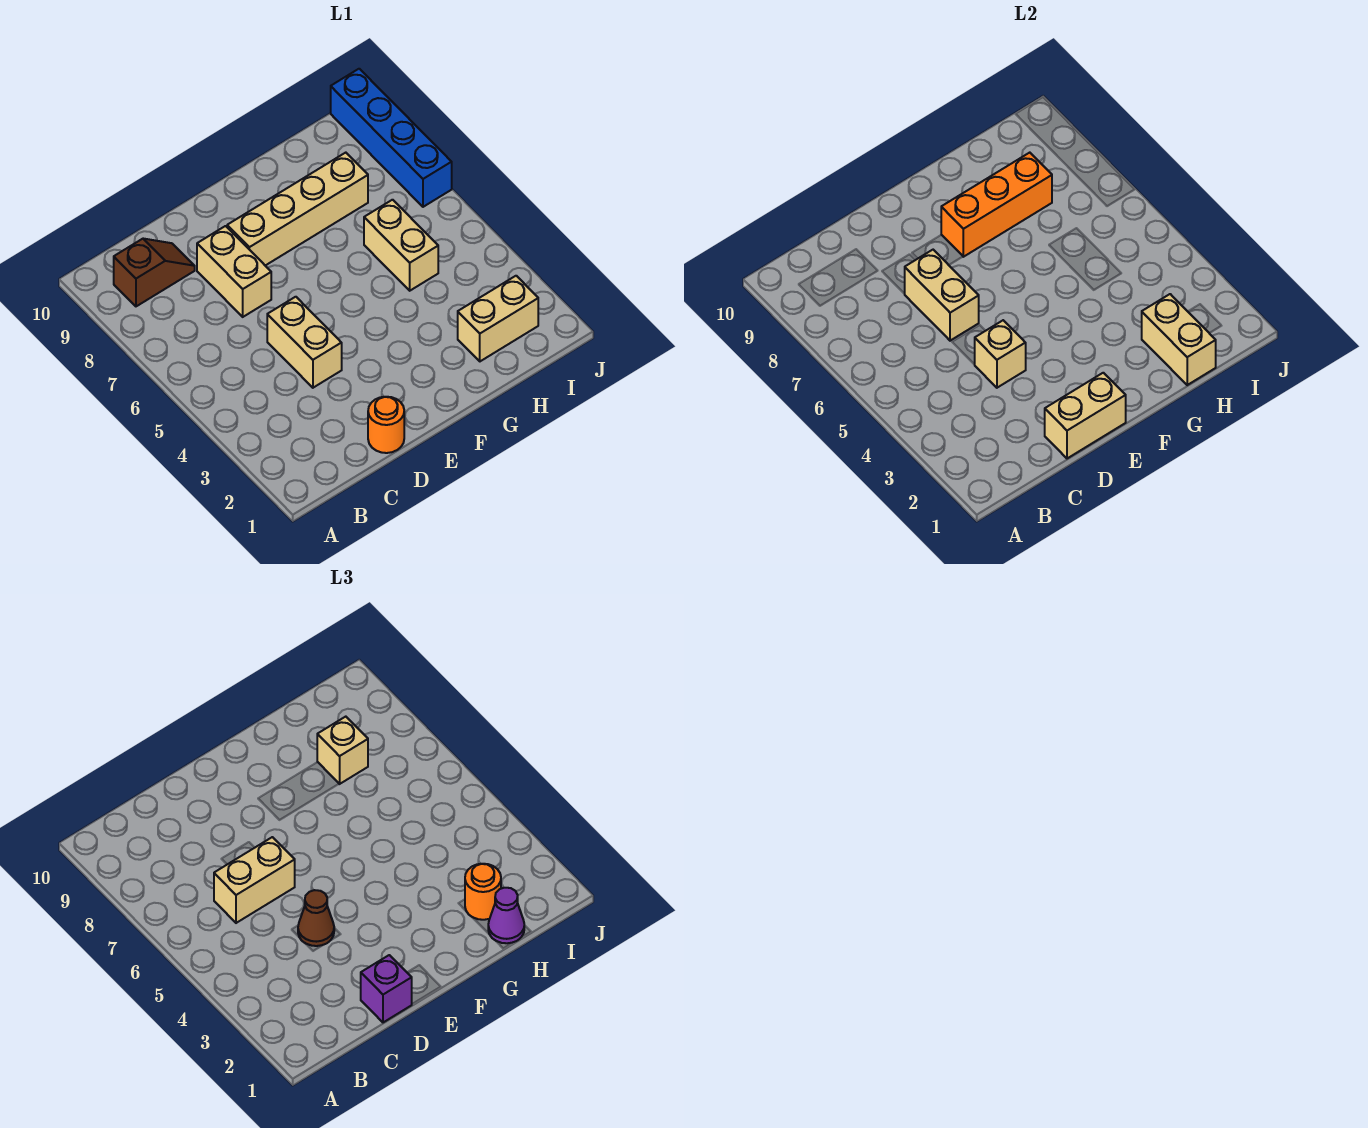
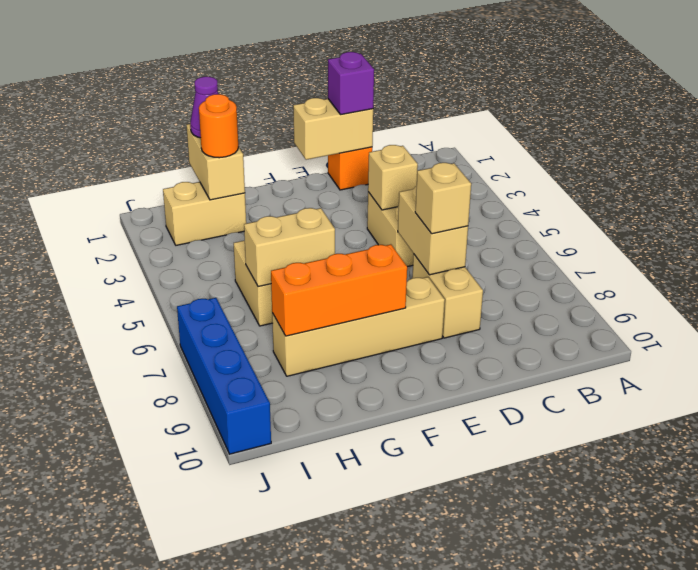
brown slope B9:C9 level 1 top B -> none
tan brick C6:D6 level 3 -> tan brick G6:H6 level 2
orange round brick D1 level 1 -> orange brick D1 level 1
brown cone D4 level 3 -> none
tan brick H8 level 3 -> tan brick D7 level 3

